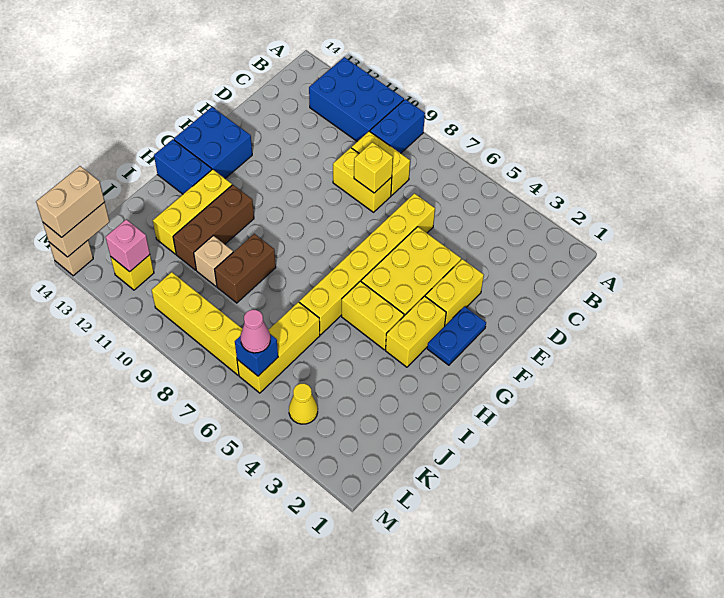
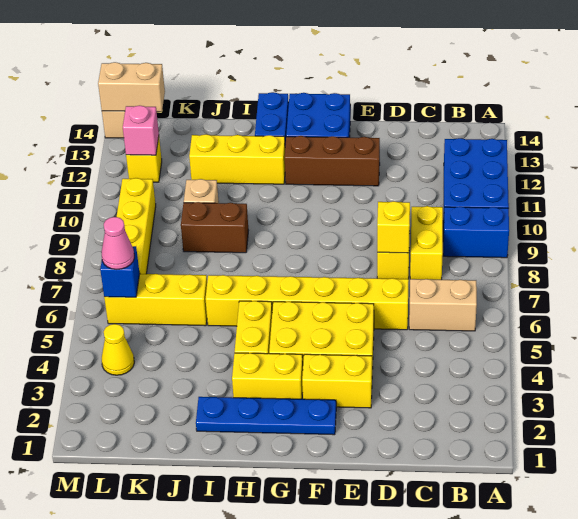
blue plate F2:G2 level 1 -> blue plate F2:I2 level 1
brown brick H11:J11 level 1 -> brown brick E12:G12 level 1
tan brick L14:M14 level 3 -> tan brick B6:C6 level 1

